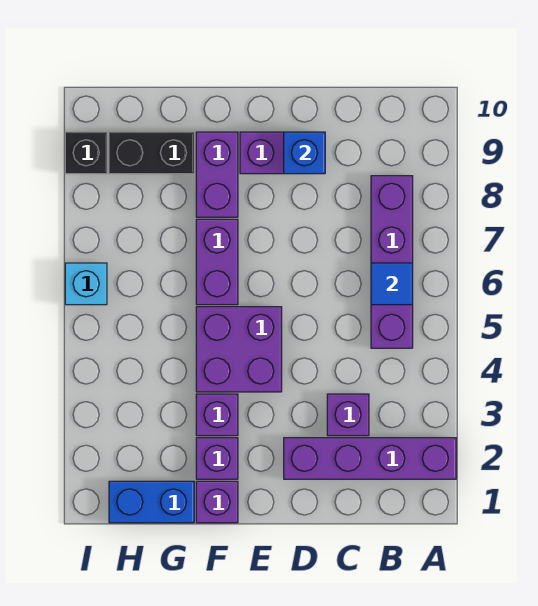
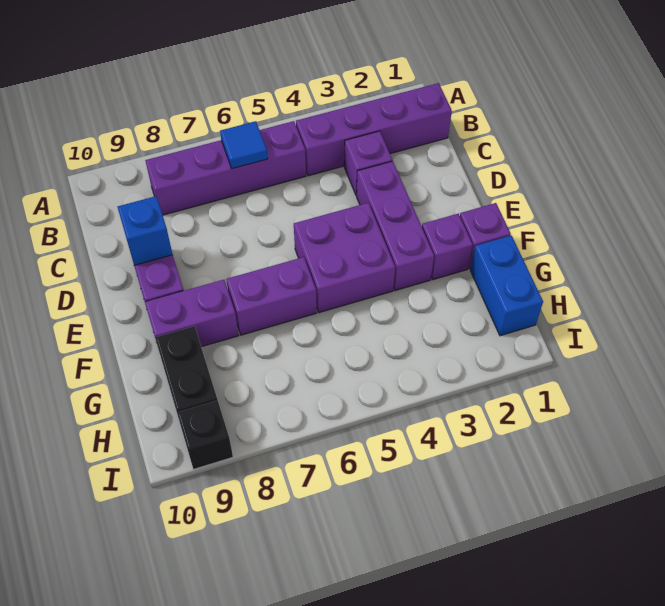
purple brick A2:D2 level 1 -> purple brick B1:B4 level 1
purple brick F3 level 1 -> purple brick D3:F3 level 1
cyan brick I6 level 1 -> none

